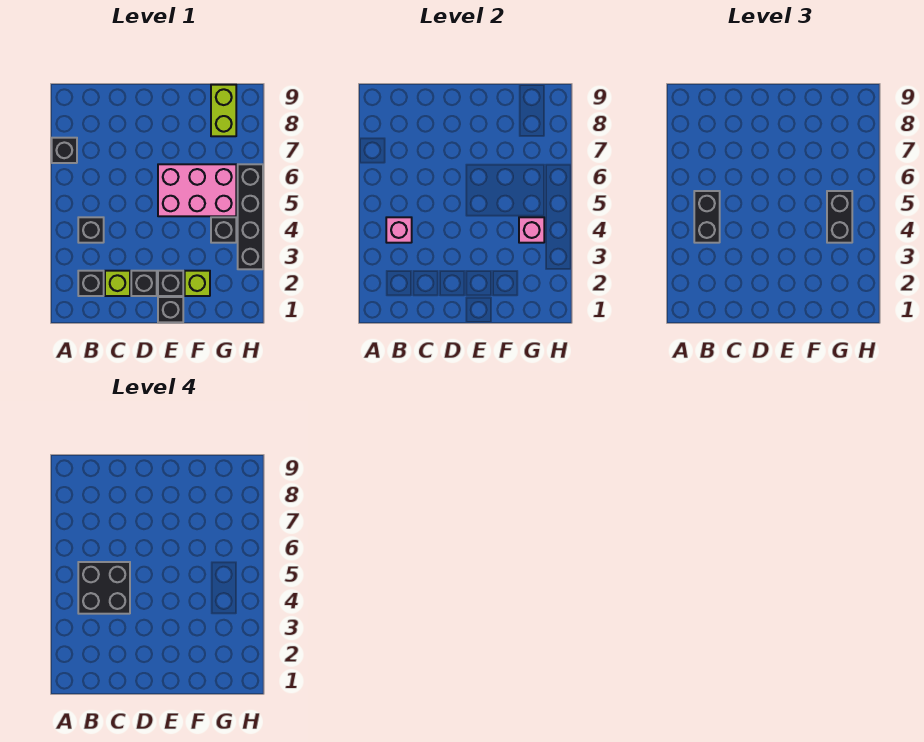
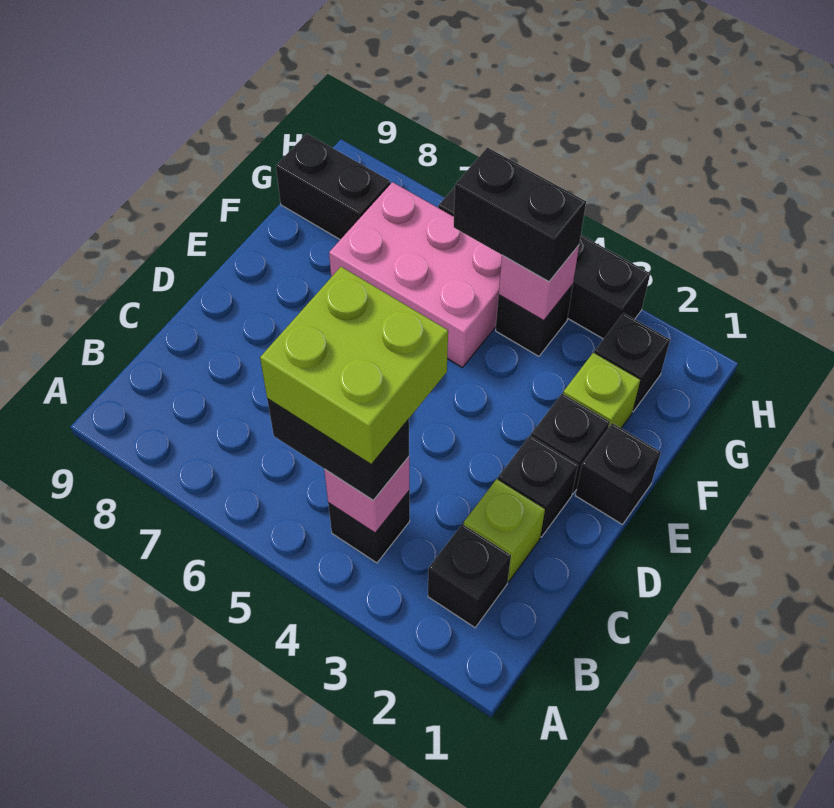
black brick A7 level 1 -> black brick G2 level 1
black brick B4:C5 level 4 -> lime brick B4:C5 level 4
pink brick E5:G6 level 1 -> pink brick F5:G7 level 1
lime brick G8:G9 level 1 -> black brick G8:G9 level 1

